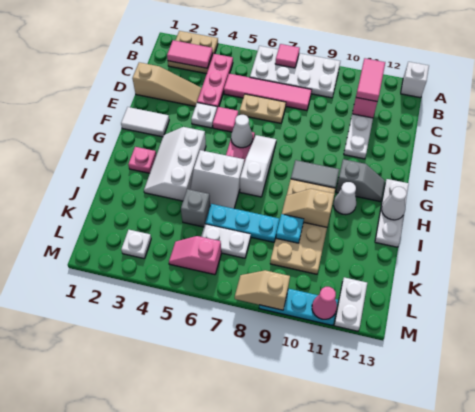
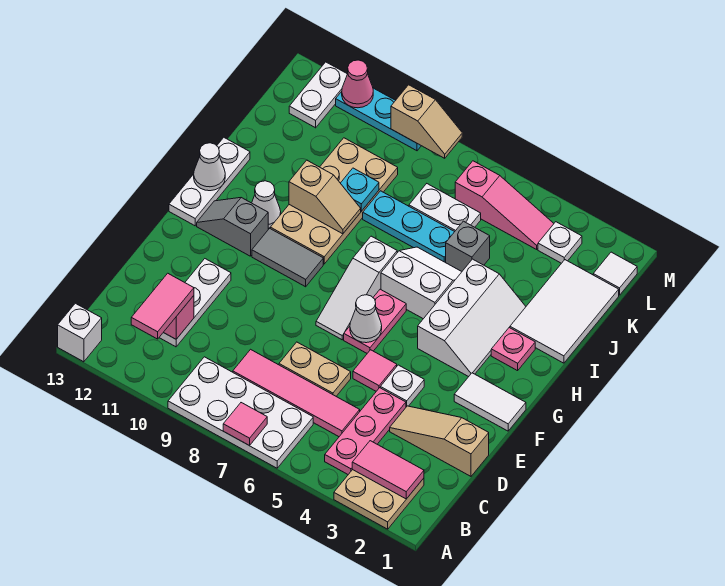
none -> white tile I1:K2 level 1
none -> white tile L1 level 1
pink slope L5:L6 level 1 top 6 -> pink slope L4:L6 level 1 top 6

